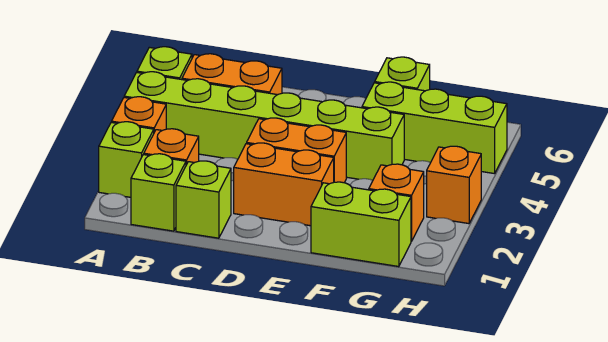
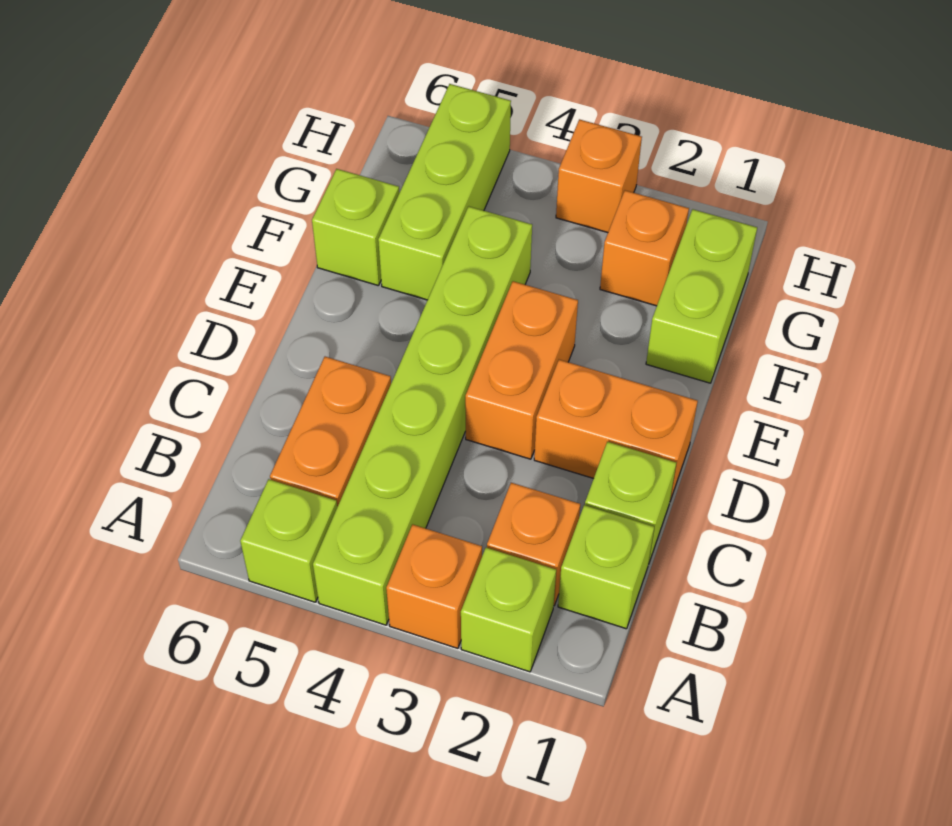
orange brick D2:E2 level 1 -> orange brick D1:D2 level 1

